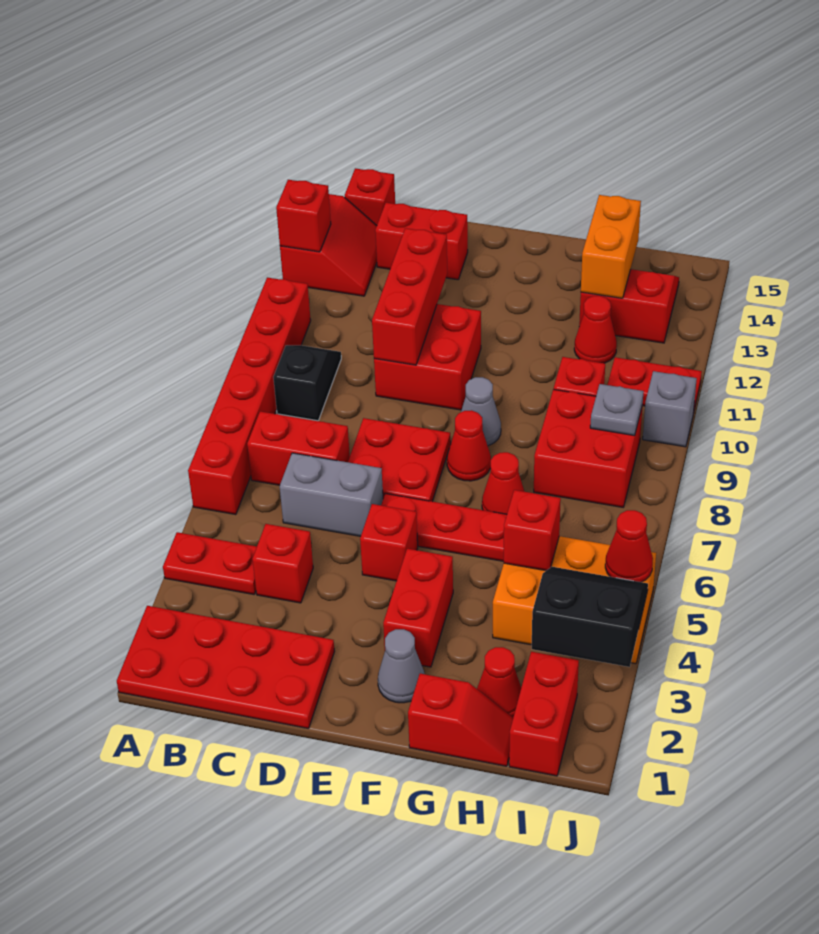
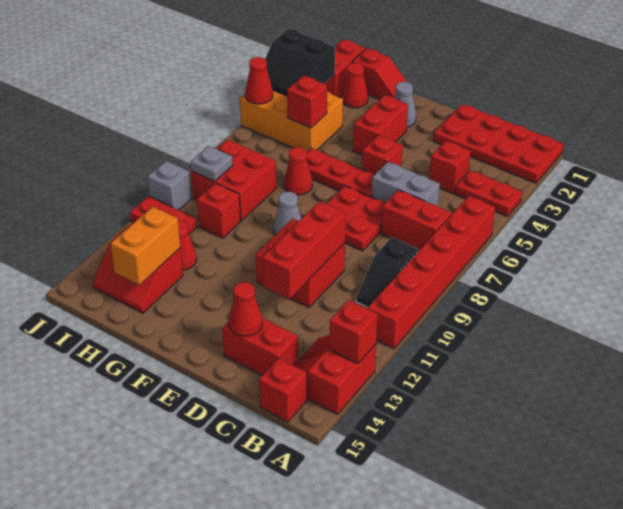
red cone F8 level 1 -> red cone D14 level 2
red slope G1:H1 level 1 top G -> red slope G1:H1 level 1 top H

